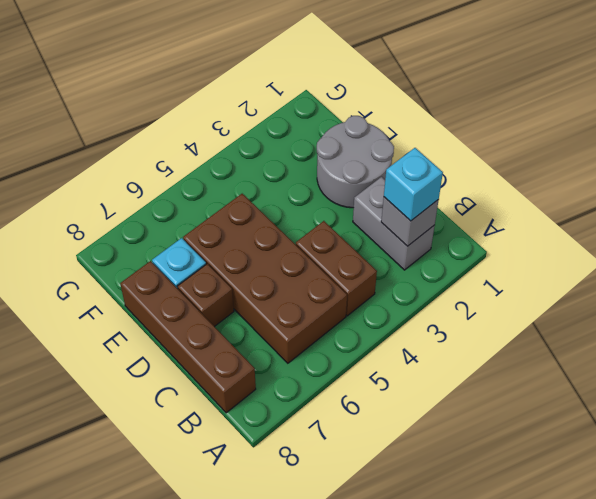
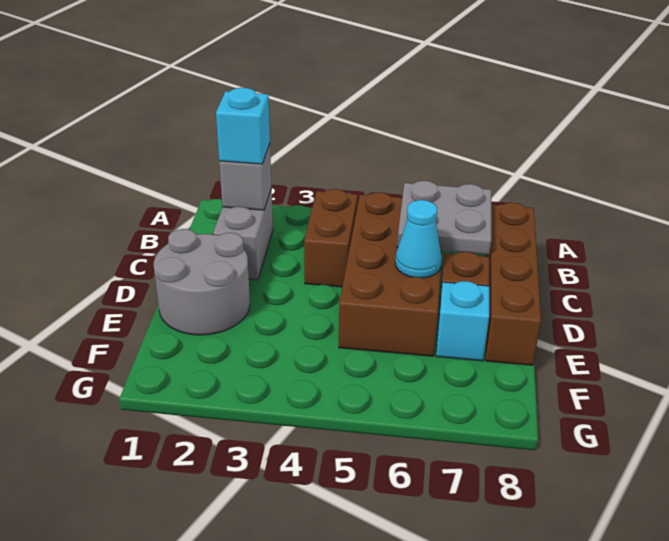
none -> grey plate B6:C7 level 2
none -> cyan cone D6 level 2

